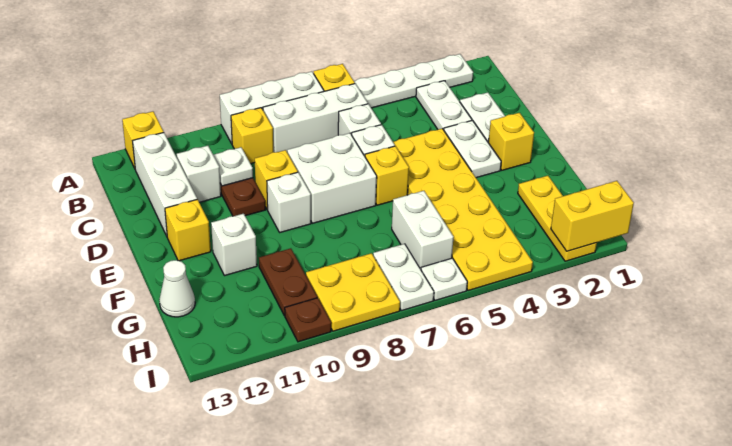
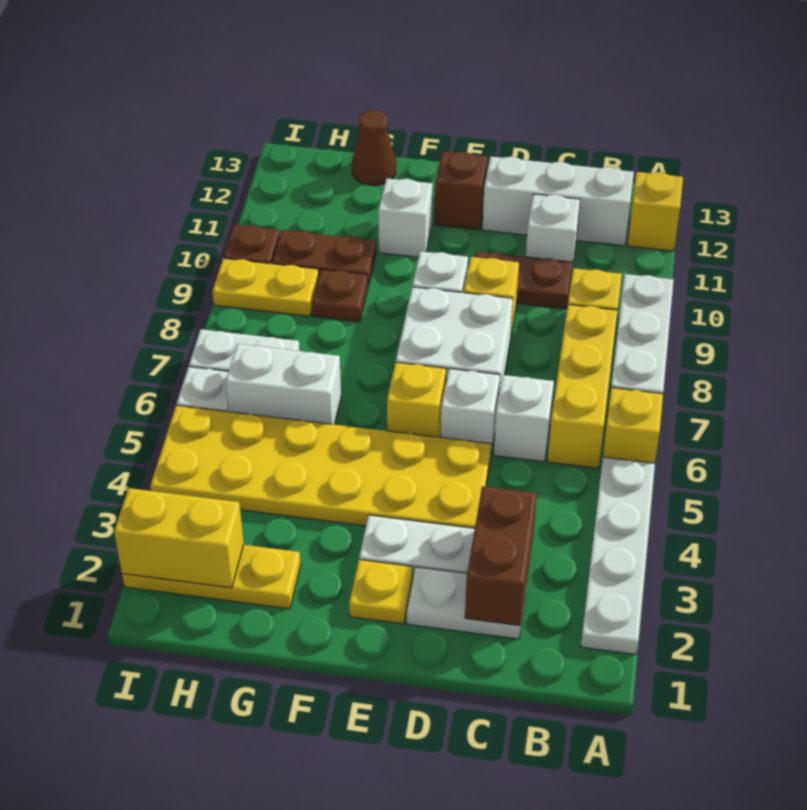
white plate B3:C3 level 1 -> none
white brick B6:B8 level 1 -> yellow brick B6:B8 level 1
none -> brown brick C2:C3 level 2
white plate C10 level 2 -> none
yellow brick E2 level 1 -> yellow plate E2 level 1
yellow brick E12 level 1 -> brown brick E12 level 1
none -> brown plate G9 level 1
white cone G13 level 1 -> brown cone G13 level 1
yellow plate H8:I9 level 1 -> yellow plate H9:I9 level 1
yellow brick I1:I2 level 2 -> yellow brick H2:I2 level 2

